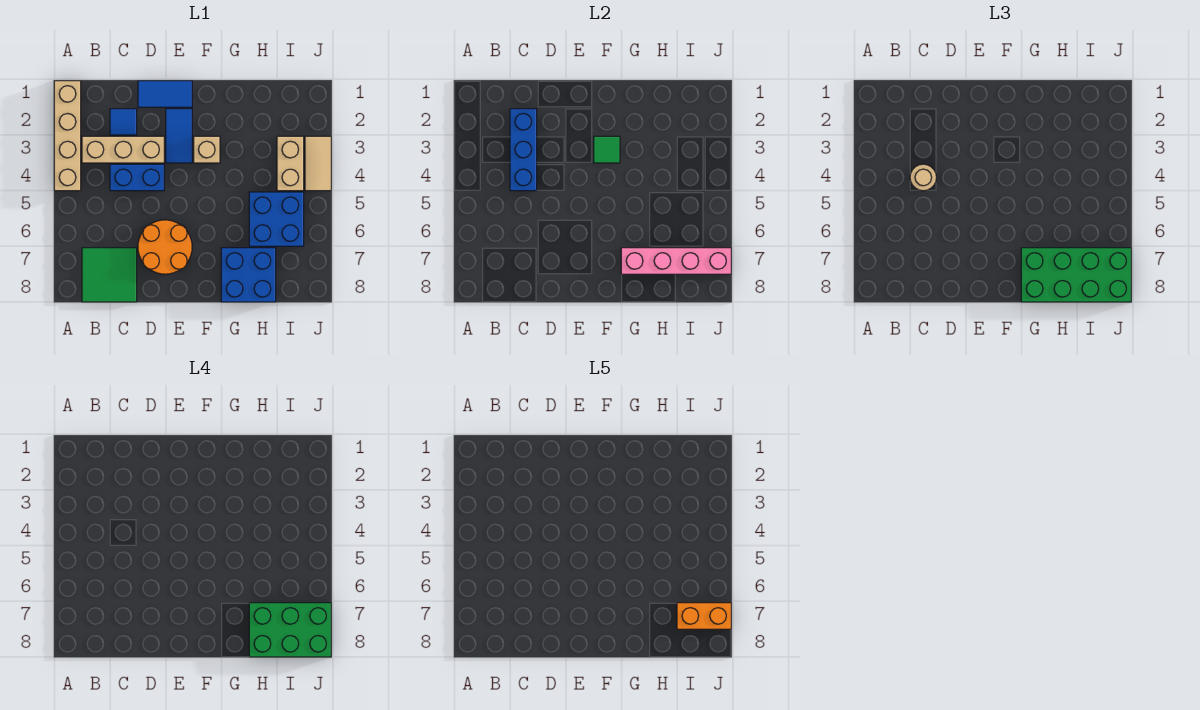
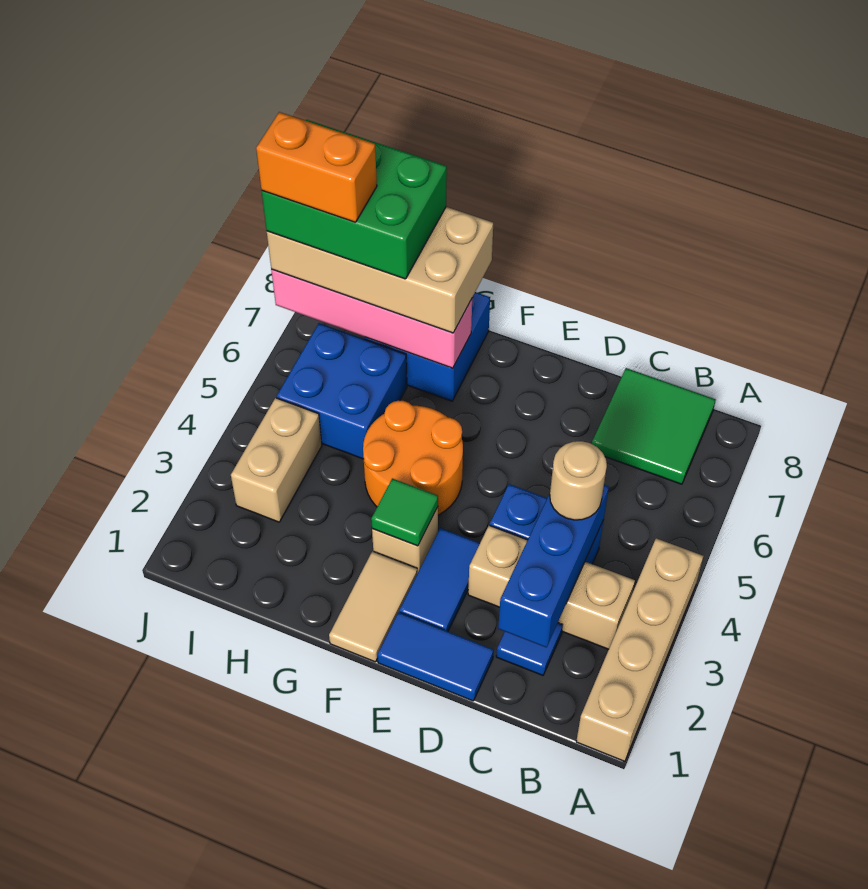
orange round brick D6:E7 level 1 -> orange round brick F4:G5 level 1
green brick G7:J8 level 3 -> tan brick G7:J8 level 3
tan tile J3:J4 level 1 -> tan tile F1:F2 level 1

